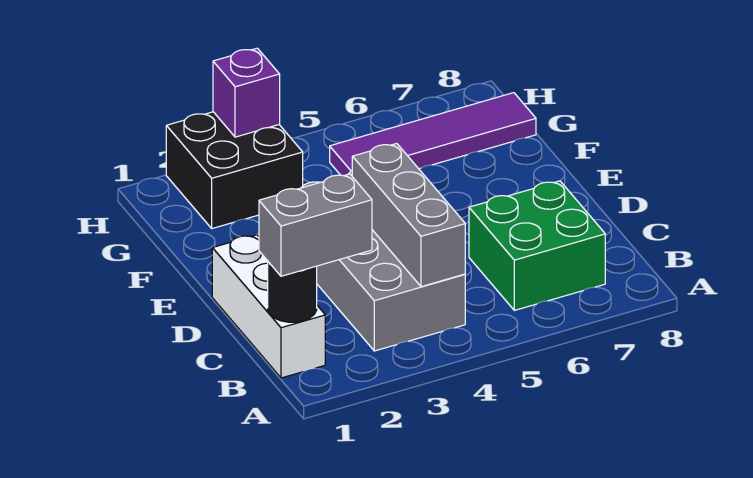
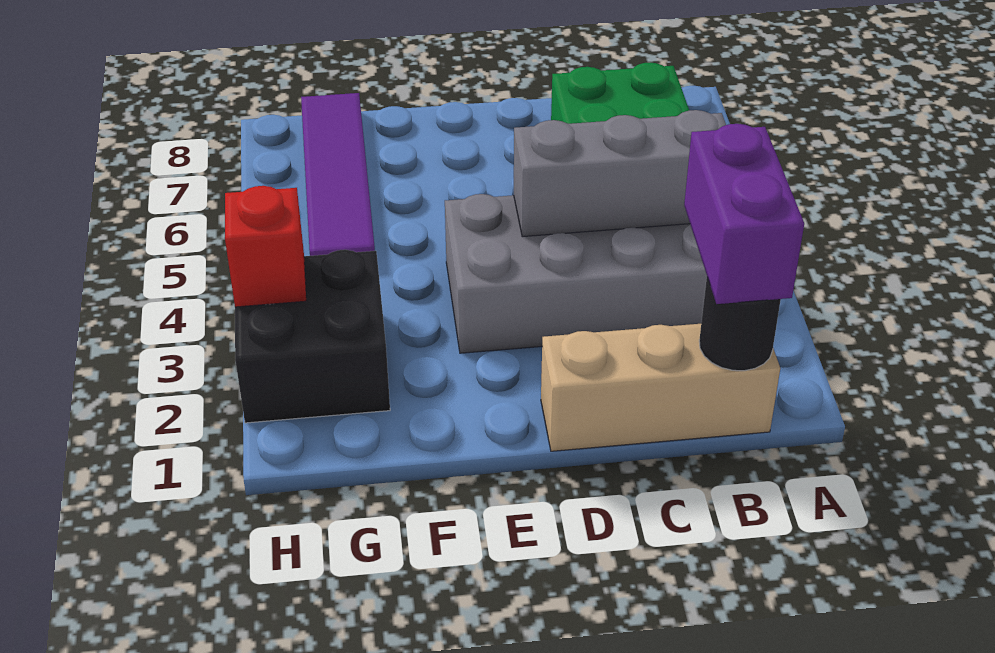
white brick B1:D1 level 1 -> tan brick B1:D1 level 1
grey brick B1:B2 level 3 -> purple brick B1:B2 level 3
purple brick H3 level 2 -> red brick H3 level 2

